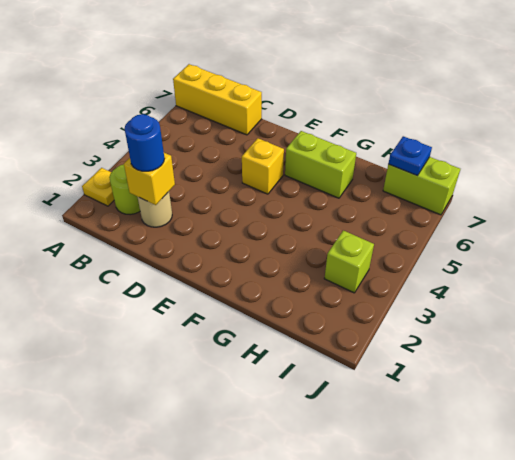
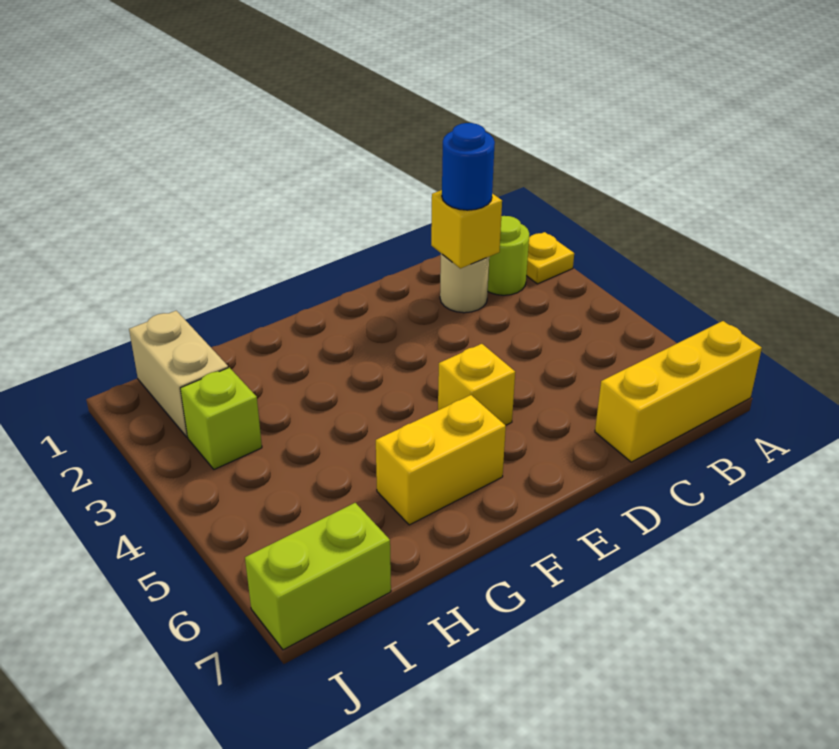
lime brick F6:G6 level 1 -> yellow brick F6:G6 level 1
none -> tan brick I1:I2 level 1
blue plate I7 level 2 -> none

